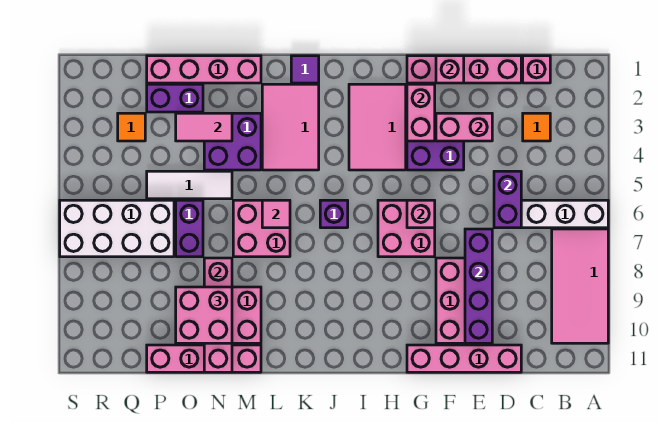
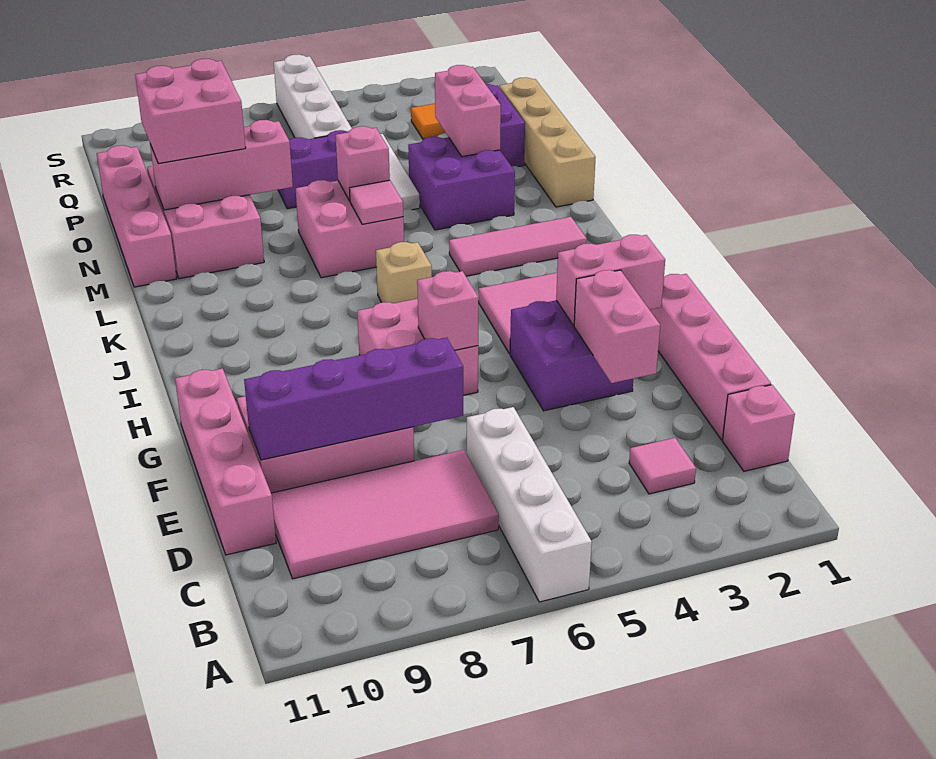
pink tile A7:B10 level 1 -> pink tile C7:D10 level 1
orange tile C3 level 1 -> pink tile C3 level 1
purple brick D5:D6 level 2 -> none
pink brick F1 level 2 -> pink brick M6 level 2
purple brick J6 level 1 -> tan brick J6 level 1
purple tile K1 level 1 -> none
pink tile K2:L4 level 1 -> pink tile K2:K4 level 1
pink brick M1:P1 level 1 -> tan brick M1:P1 level 1
pink tile N3:O3 level 2 -> pink brick N3:O3 level 2
pink brick N8:N11 level 2 -> pink brick N8:N10 level 2
white brick P6:S7 level 1 -> white brick P6:S6 level 1

